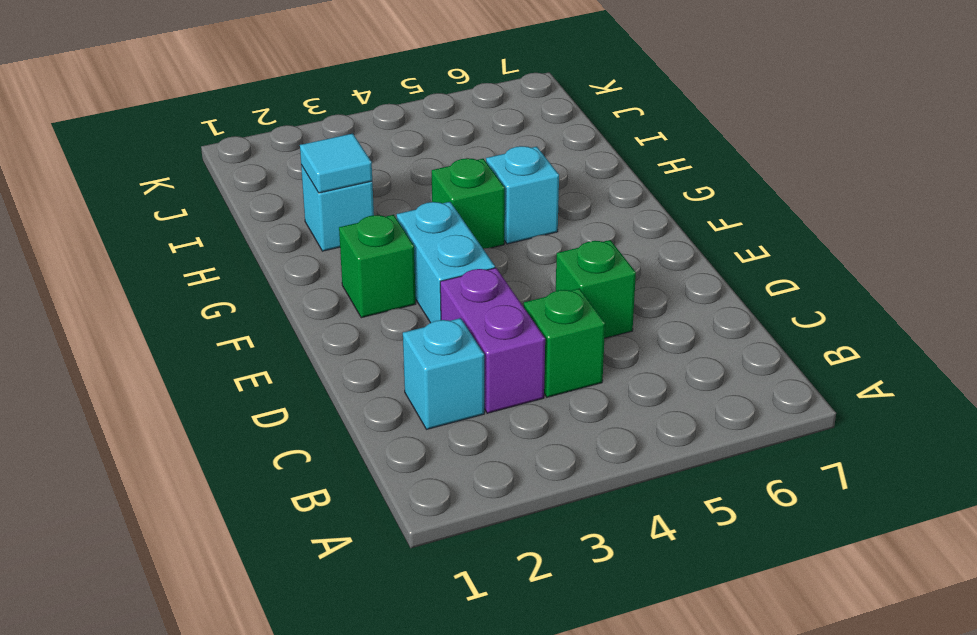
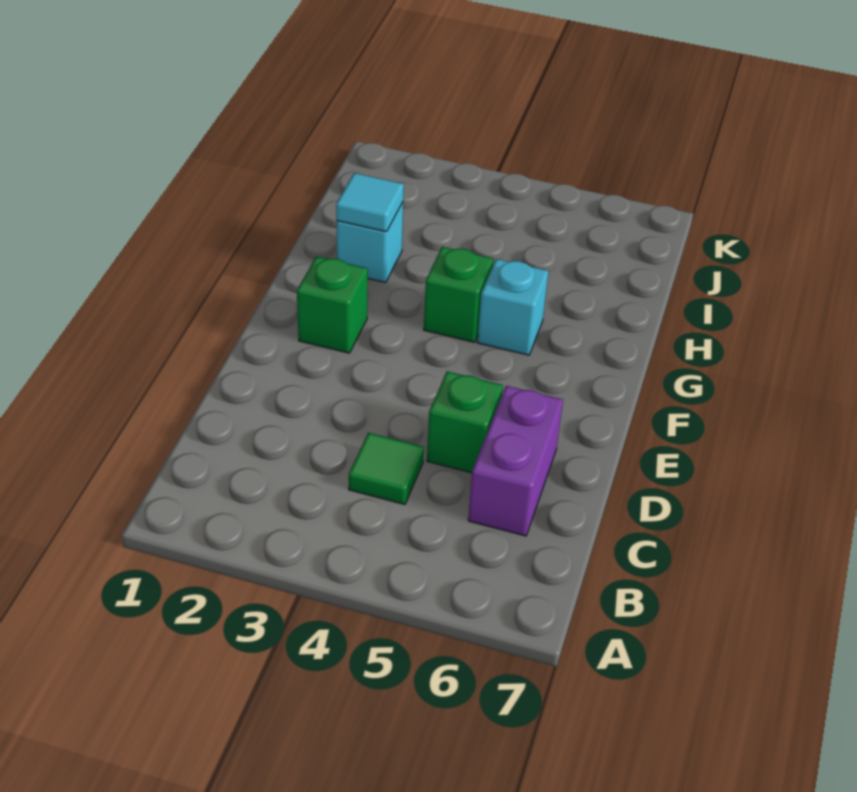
cyan brick C2 level 1 -> none
purple brick C3:D3 level 1 -> purple brick C6:D6 level 1
green brick C4 level 1 -> green tile C4 level 1
cyan brick E3:F3 level 1 -> none

